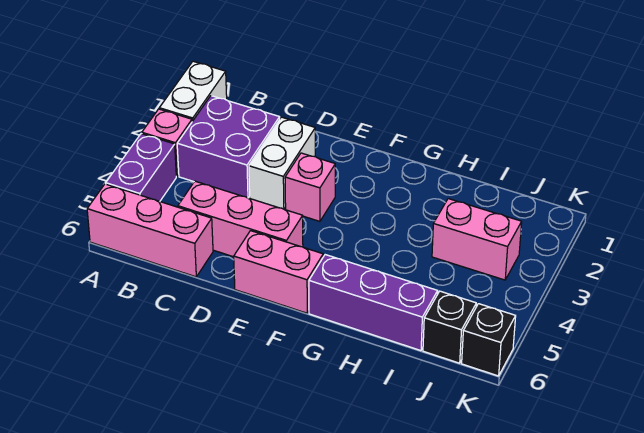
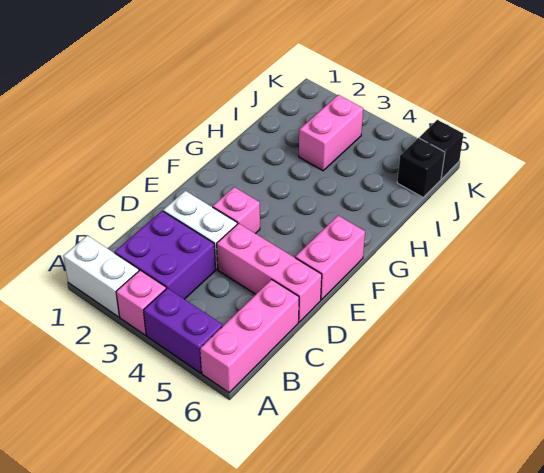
pink brick C5:E5 level 1 -> pink brick D4:D6 level 1
purple brick G6:I6 level 1 -> none

